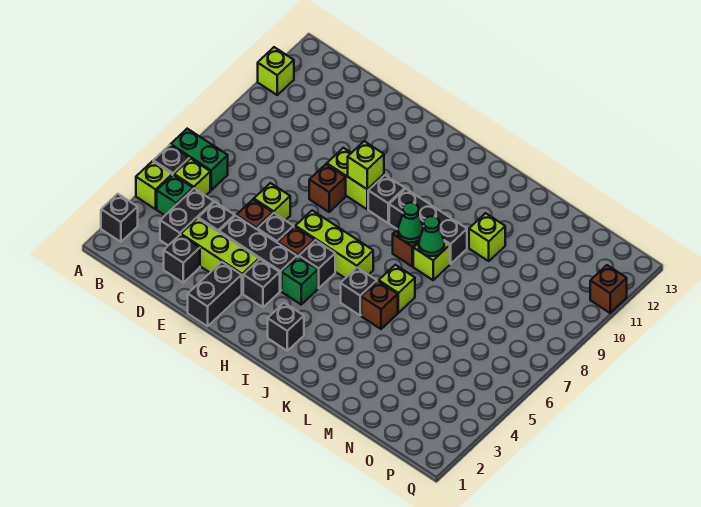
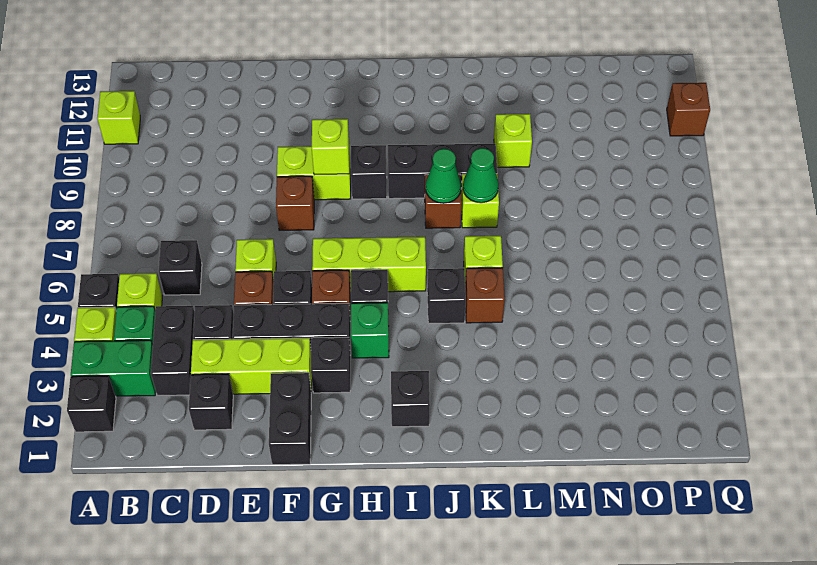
green brick A6:B6 level 1 -> green brick A3:B3 level 1
none -> black brick C6 level 1

